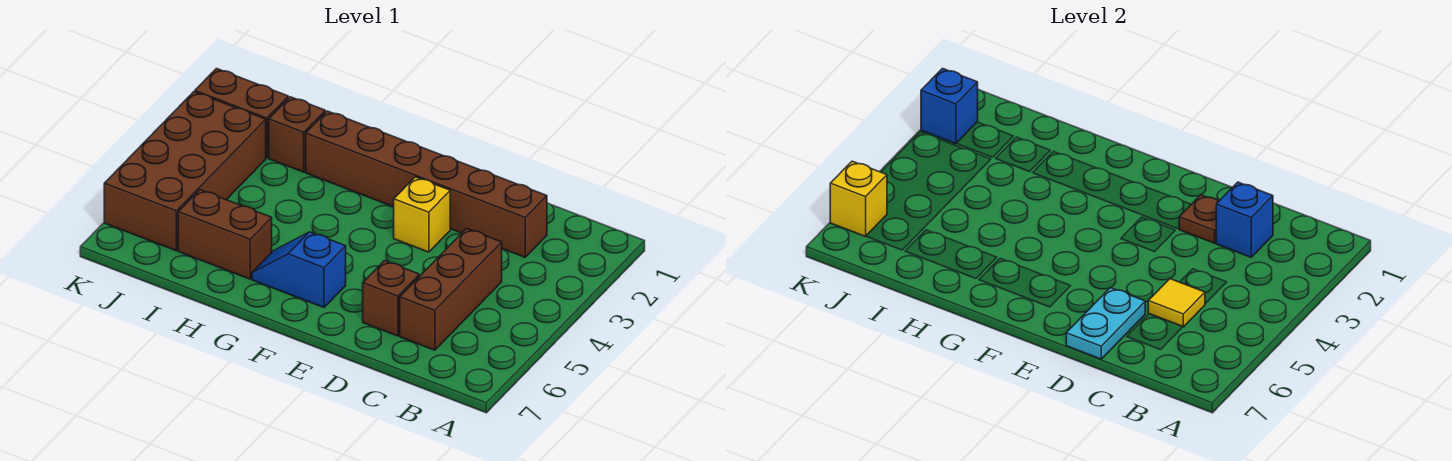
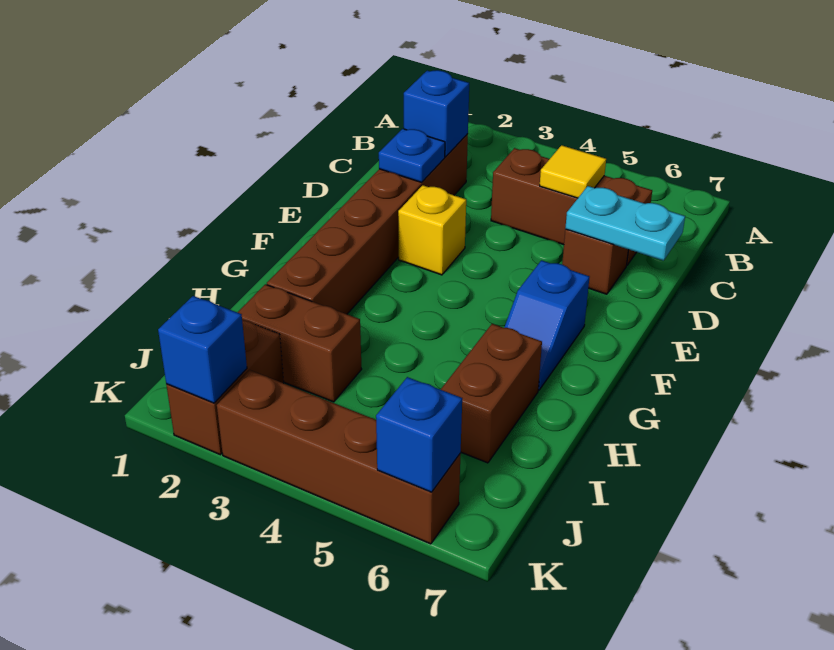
brown plate D2 level 2 -> blue plate D2 level 2
brown brick I2 level 1 -> brown brick I2:I3 level 1
brown brick J3:K6 level 1 -> brown brick K3:K6 level 1
yellow brick K6 level 2 -> blue brick K6 level 2

